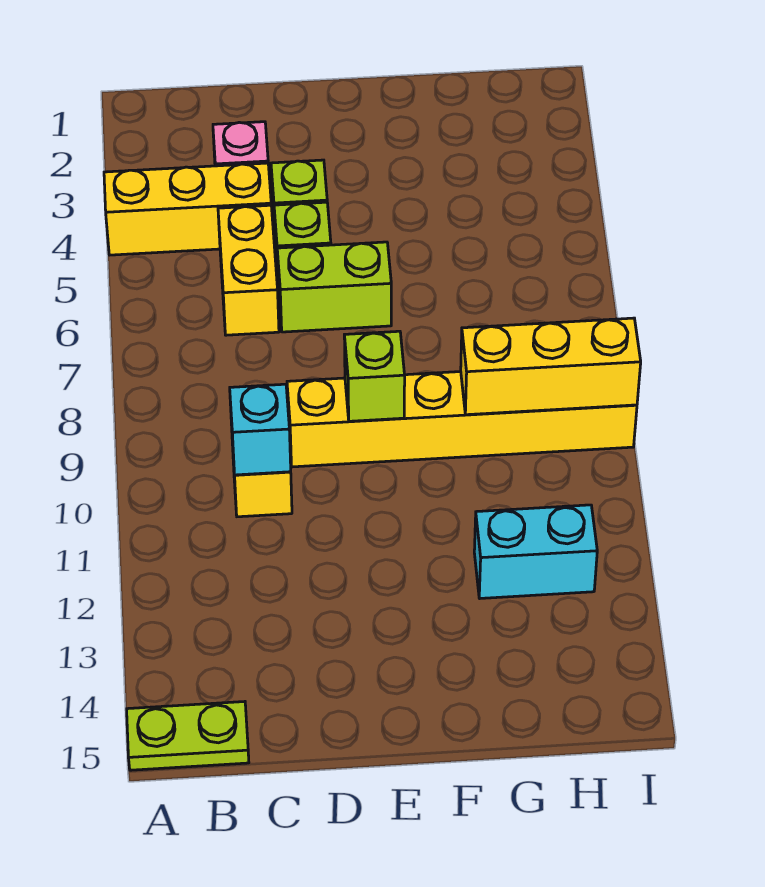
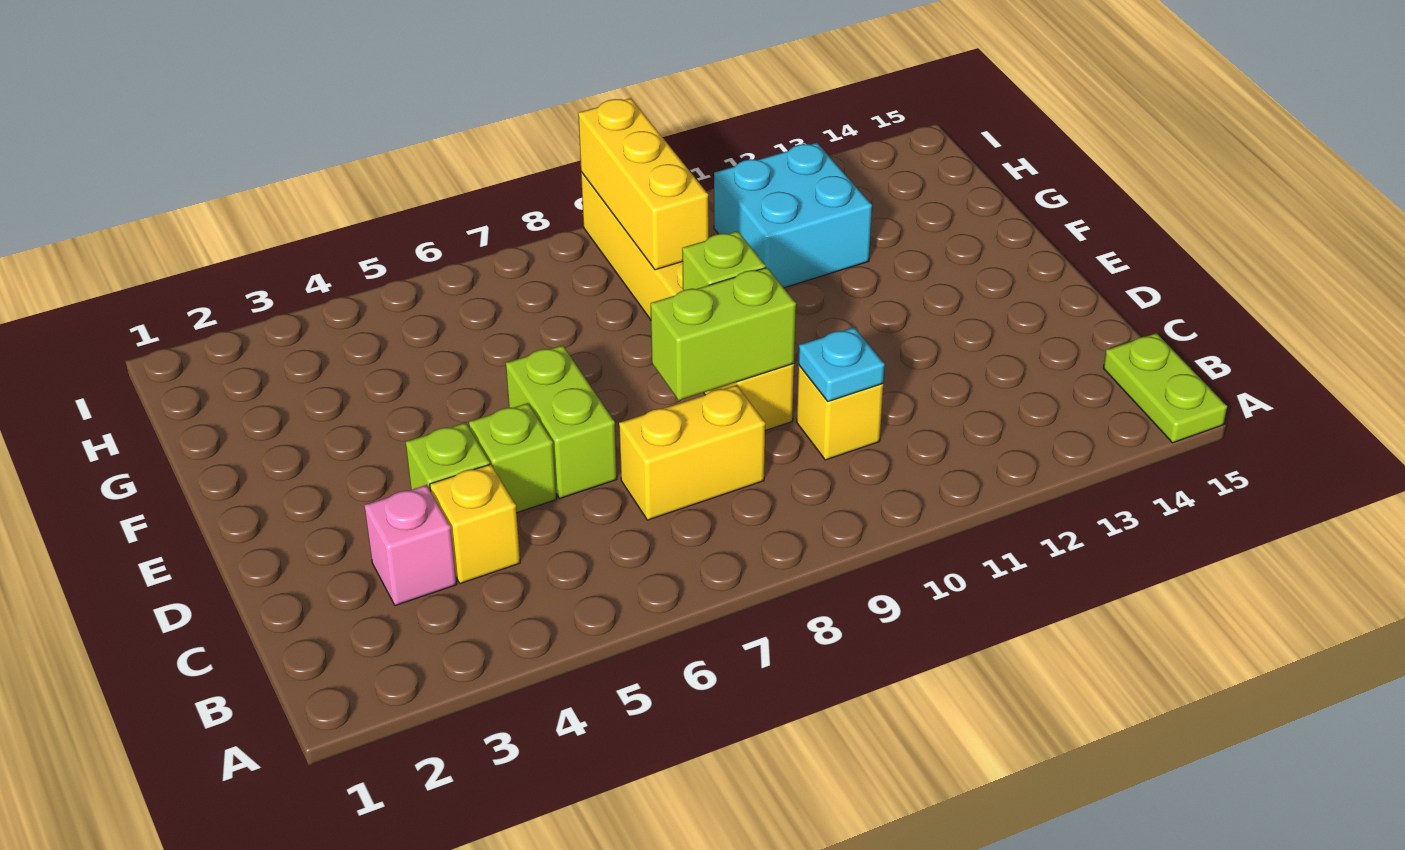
yellow brick A4:C4 level 1 -> yellow brick C4 level 1
yellow brick C5:C6 level 1 -> yellow brick C7:C8 level 1
cyan brick C10 level 2 -> cyan plate C10 level 2
none -> lime brick D8:D9 level 2
cyan brick G12:H12 level 1 -> cyan brick G11:H12 level 1

